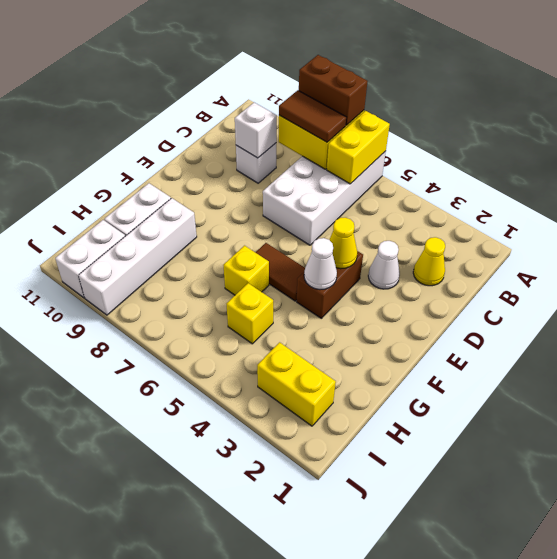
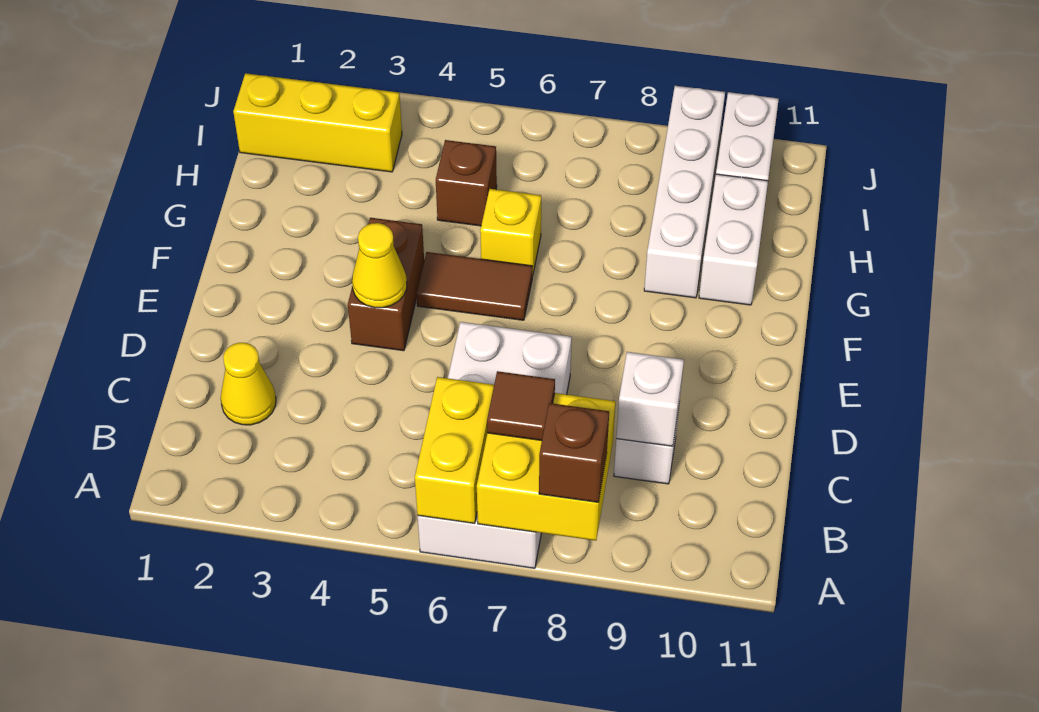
brown brick A7:A8 level 3 -> brown brick A8 level 3
brown tile B7:B8 level 3 -> brown tile B7 level 3
white cone D3 level 1 -> none
white cone F4 level 2 -> none
yellow brick H5 level 1 -> brown brick H5 level 1
yellow brick I2:I3 level 1 -> yellow brick I1:I3 level 1

